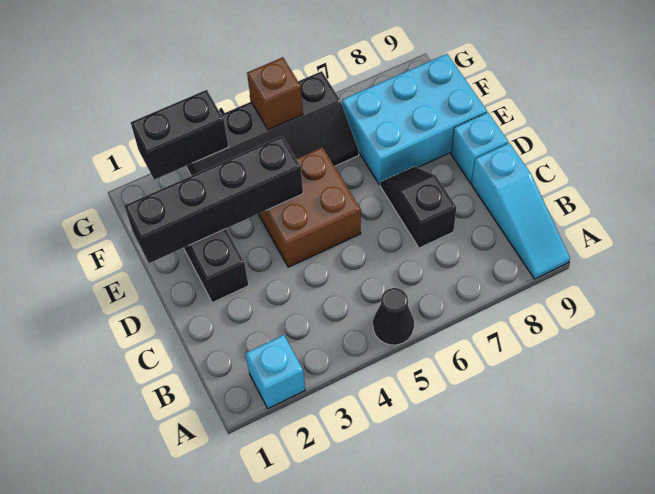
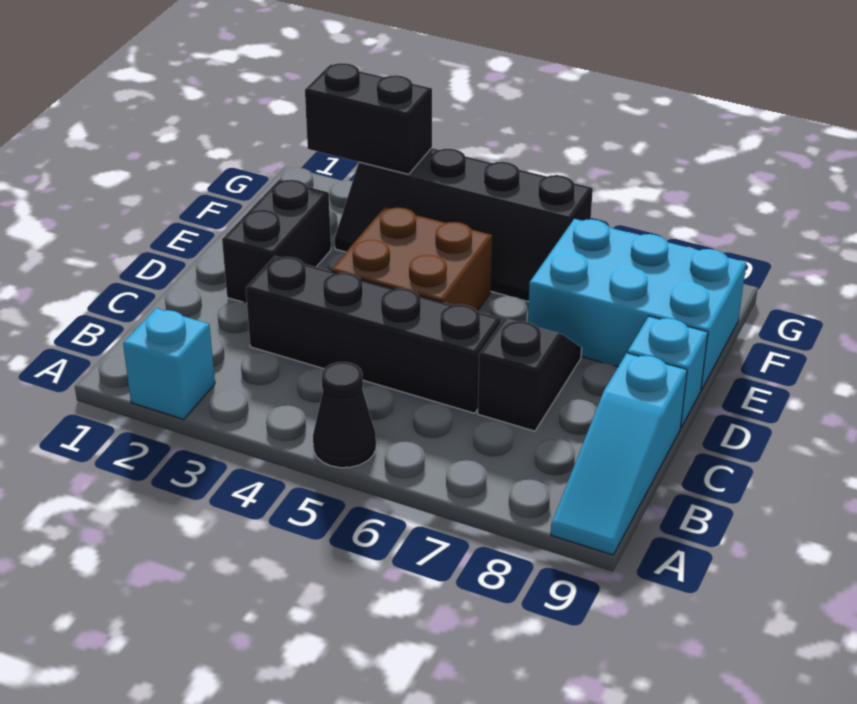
black brick E1:E4 level 2 -> black brick C3:C6 level 1
brown brick G5 level 2 -> none

